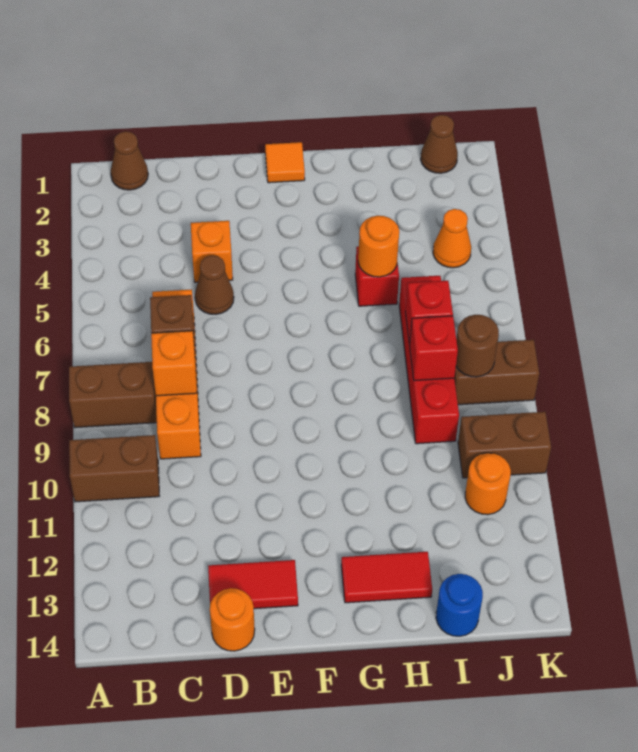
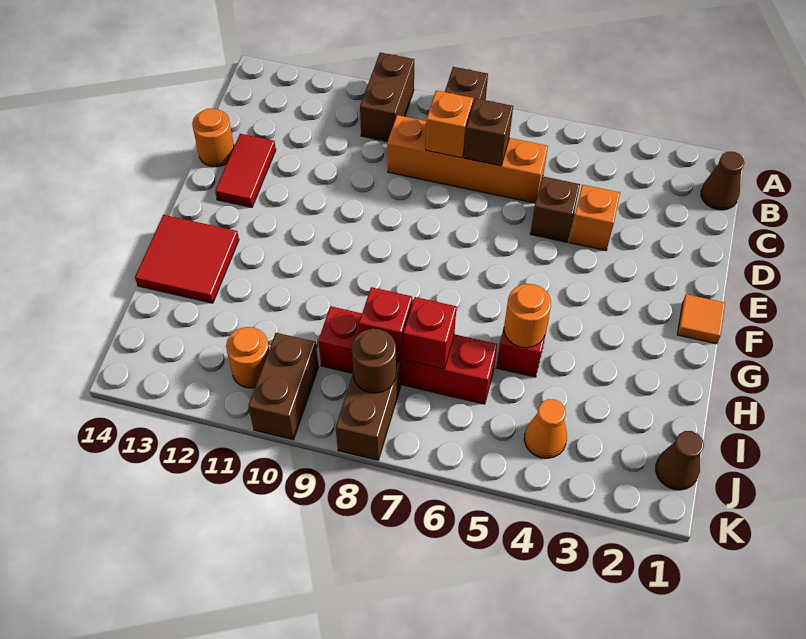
brown cone D5 level 1 -> brown brick D5 level 1
red tile G13:H13 level 1 -> red tile G13:H14 level 1
blue round brick I14 level 1 -> none

